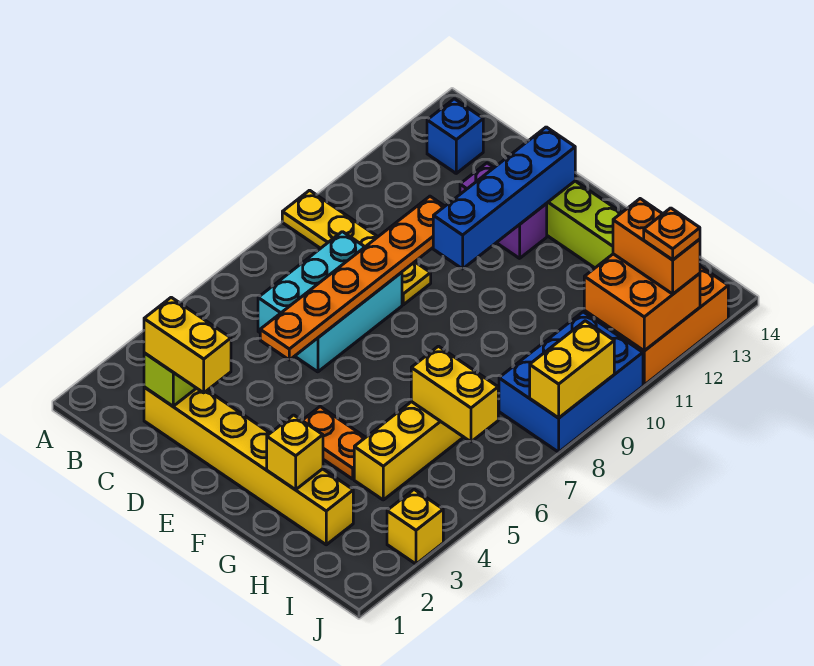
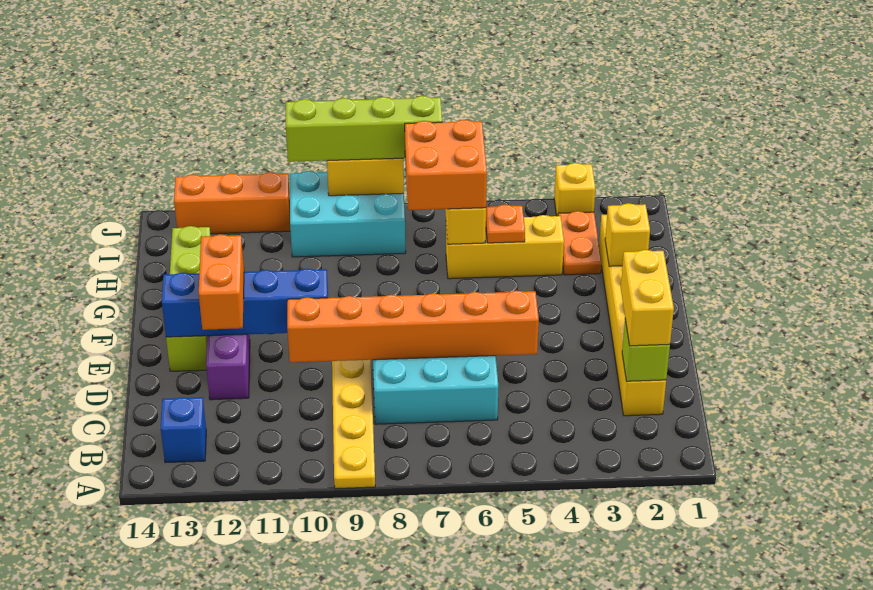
orange plate D5:D10 level 2 -> orange brick D5:D10 level 2
orange plate F4:G4 level 1 -> orange plate H3:I3 level 1
blue brick I8:J10 level 1 -> cyan brick I8:J10 level 1
orange brick I11:J12 level 2 -> orange brick H6:I7 level 3
orange brick I12:J12 level 3 -> orange brick D12:E12 level 3
none -> lime brick J7:J10 level 3
orange plate J12 level 4 -> orange plate H5 level 2

